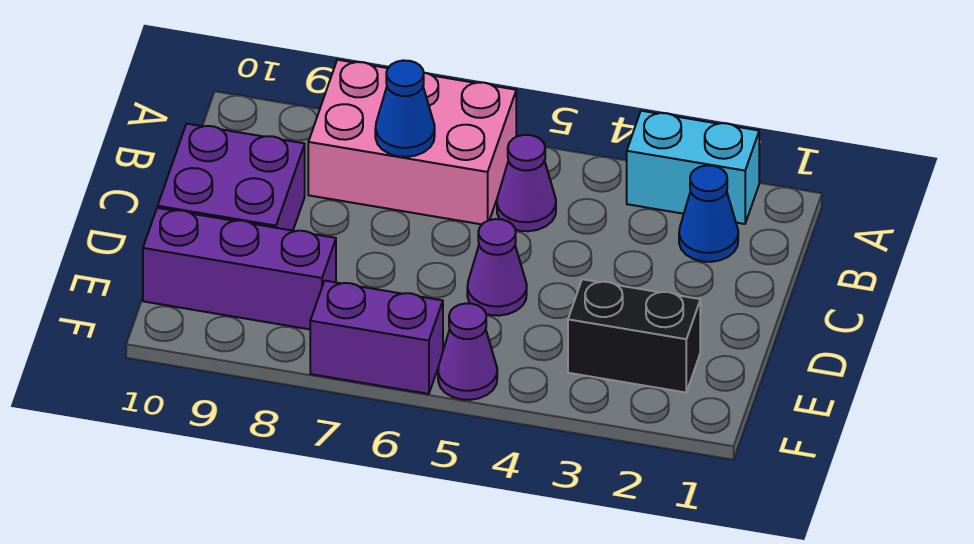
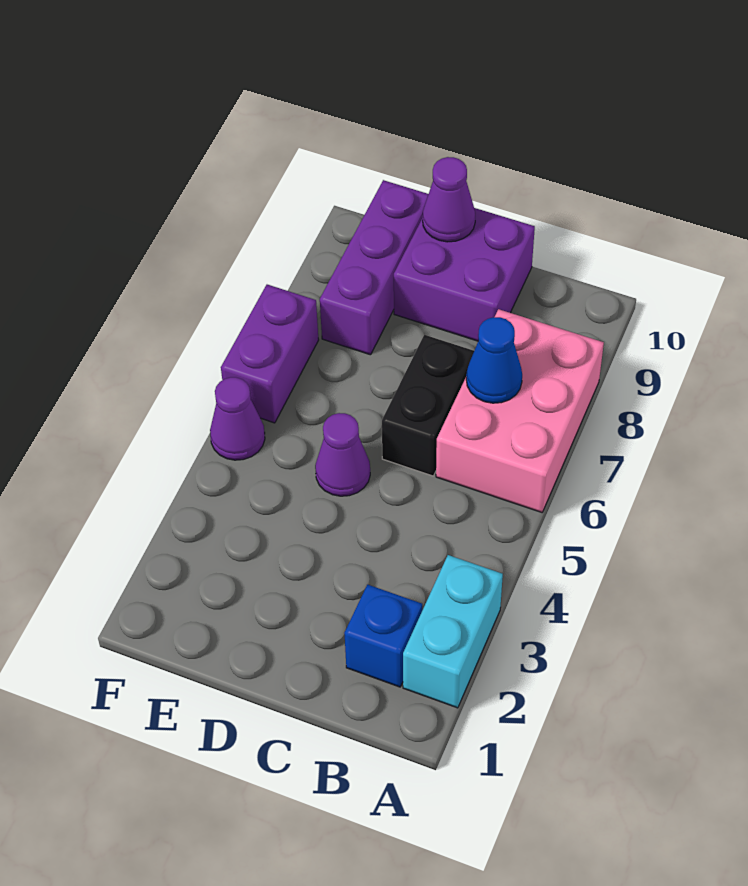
blue cone B2 level 1 -> blue brick B2 level 1
purple cone B5 level 1 -> purple cone D10 level 2
black brick E2:E3 level 1 -> black brick C6:C7 level 1

